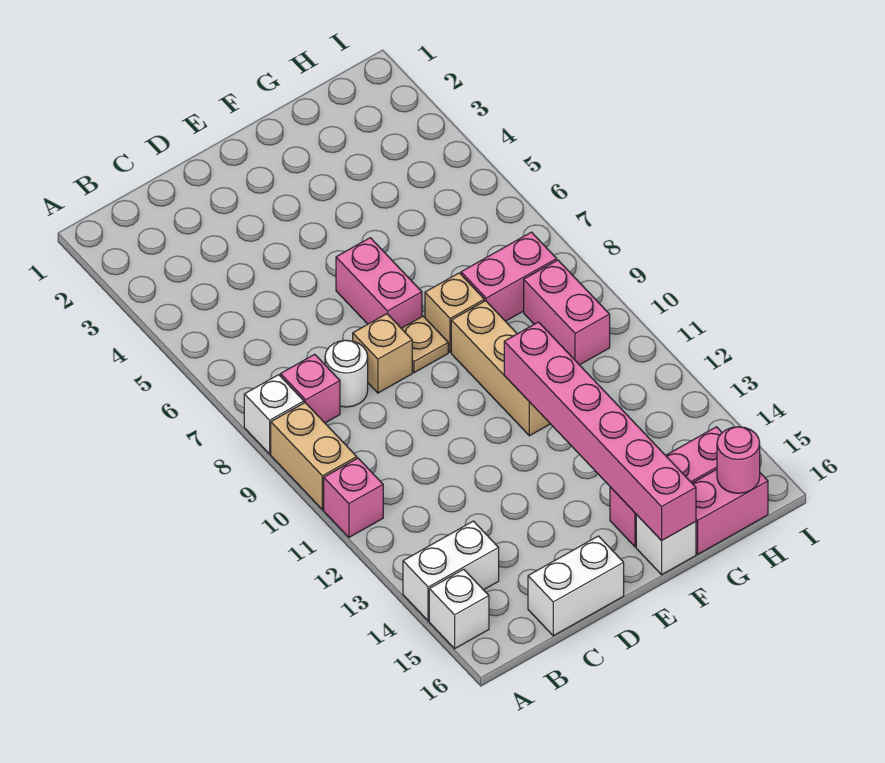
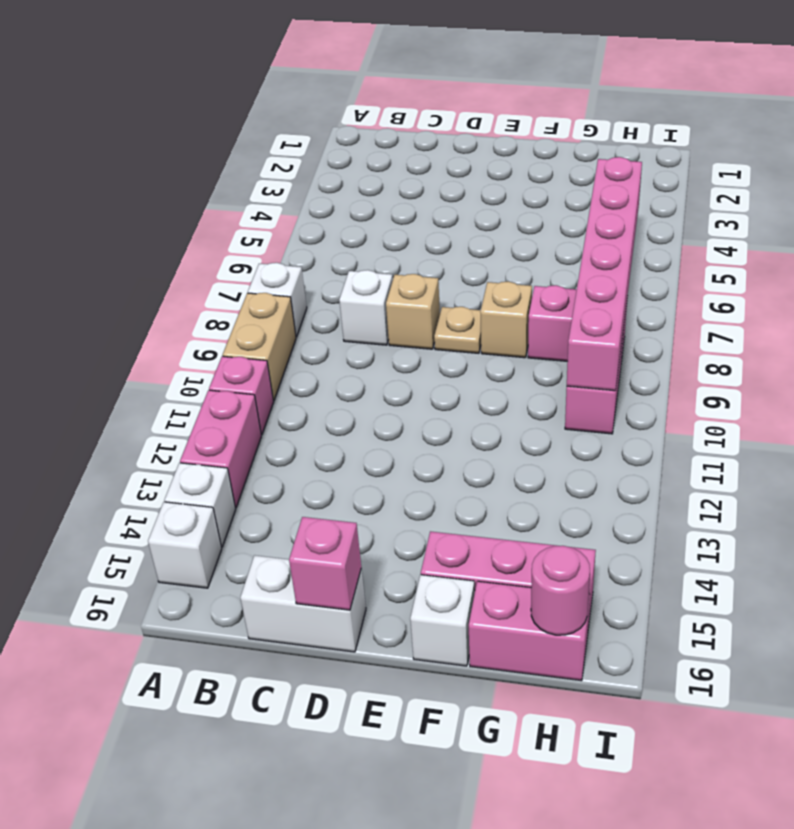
white brick A14:B14 level 1 -> white brick A14 level 1
pink brick B8 level 1 -> pink brick D16 level 2
white round brick C8 level 1 -> white brick C8 level 1
pink brick E6:E7 level 1 -> pink brick A12:A13 level 1
tan brick F9:F11 level 1 -> none
pink brick F11:F16 level 2 -> pink brick H5:H10 level 2

